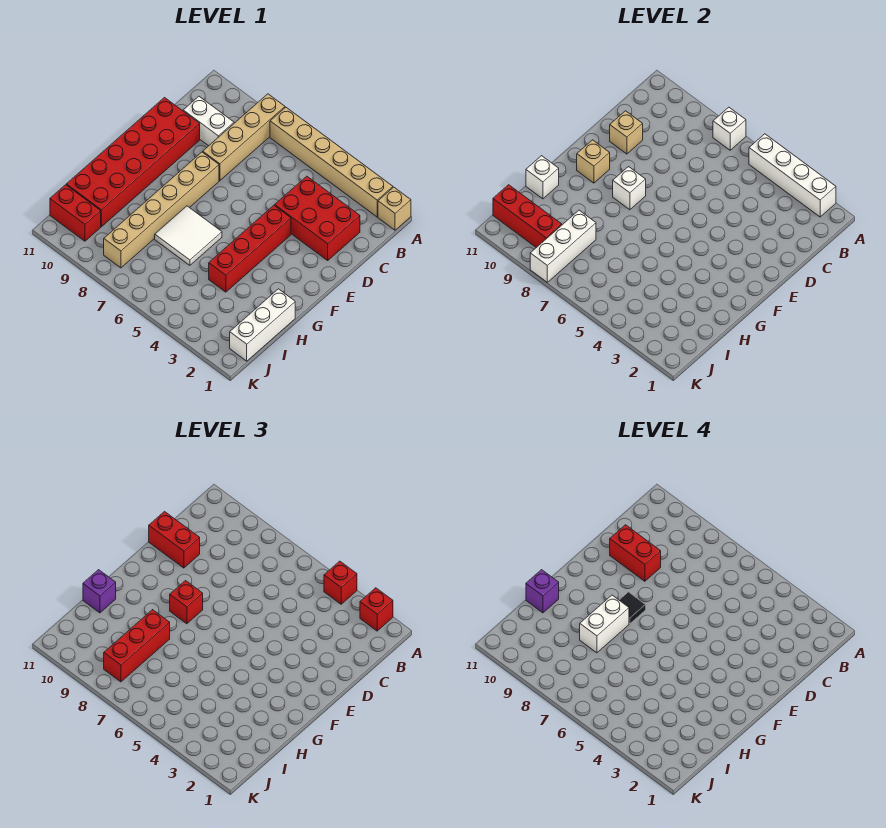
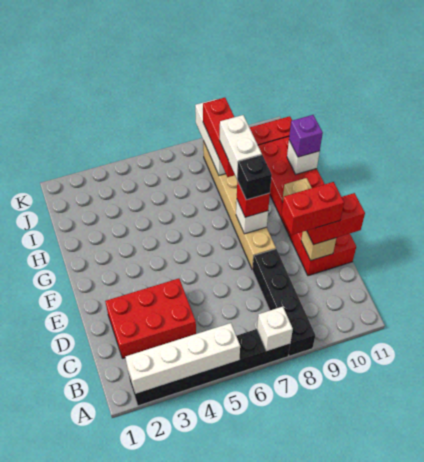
tan brick A1 level 1 -> none
tan brick A2:A7 level 1 -> black brick A2:A7 level 1
red brick A2 level 3 -> none
red brick A4 level 3 -> none
tan brick A8:D8 level 1 -> black brick A8:D8 level 1
white brick C9:C10 level 1 -> none
red brick E4:H4 level 1 -> none
black tile F8 level 4 -> black brick F8 level 4
white tile G6:H7 level 1 -> none
white brick H1:J1 level 1 -> none
purple brick H11 level 4 -> none
red brick J9:J11 level 2 -> none

